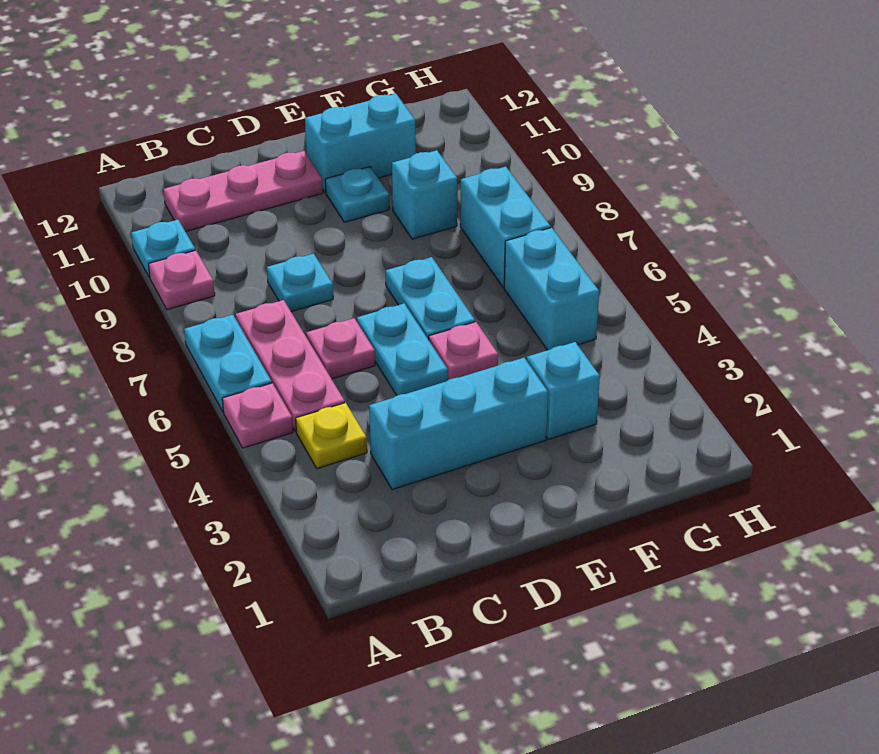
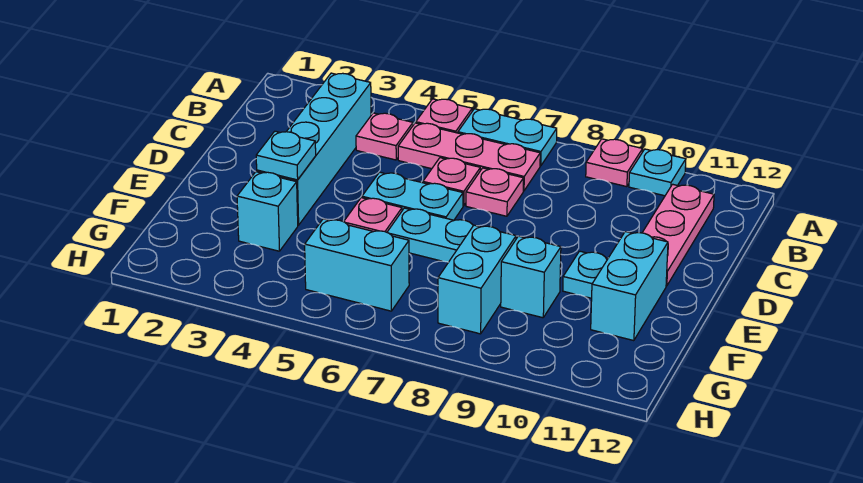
yellow plate B4 level 1 -> pink plate B4 level 1
cyan brick C3:E3 level 1 -> cyan brick B3:E3 level 1
none -> pink plate C7 level 1
cyan plate C8 level 1 -> cyan plate E3 level 2
cyan brick G7:G8 level 1 -> cyan brick F8:G8 level 1

